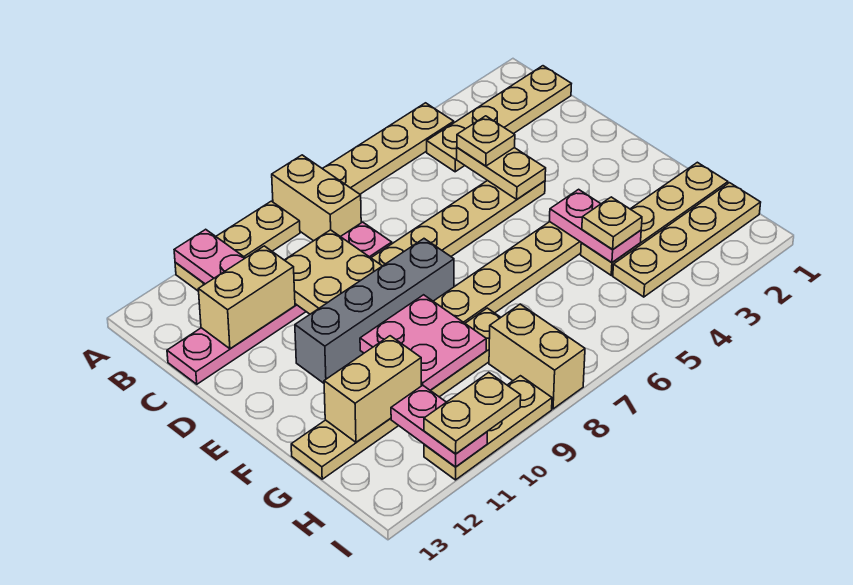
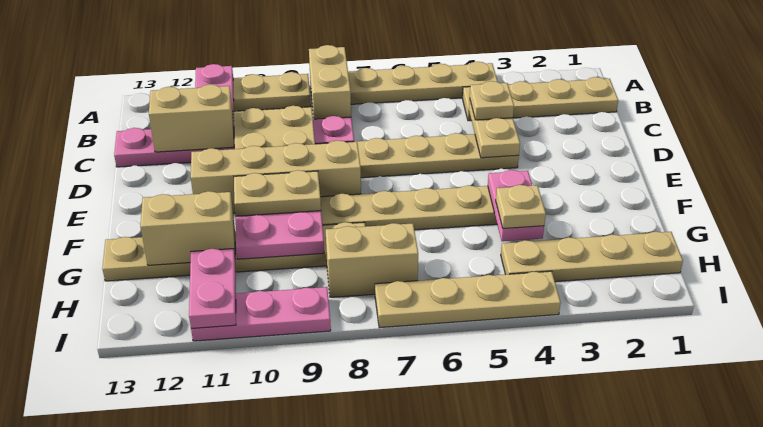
grey brick E8:E11 level 1 -> tan brick E8:E11 level 1
tan plate G1:G4 level 1 -> tan plate I4:I7 level 1
tan brick H8:I8 level 1 -> tan brick H7:H8 level 1
tan plate I9:I11 level 1 -> pink plate I9:I11 level 1
tan plate I10:I11 level 3 -> tan plate F9:F10 level 3

